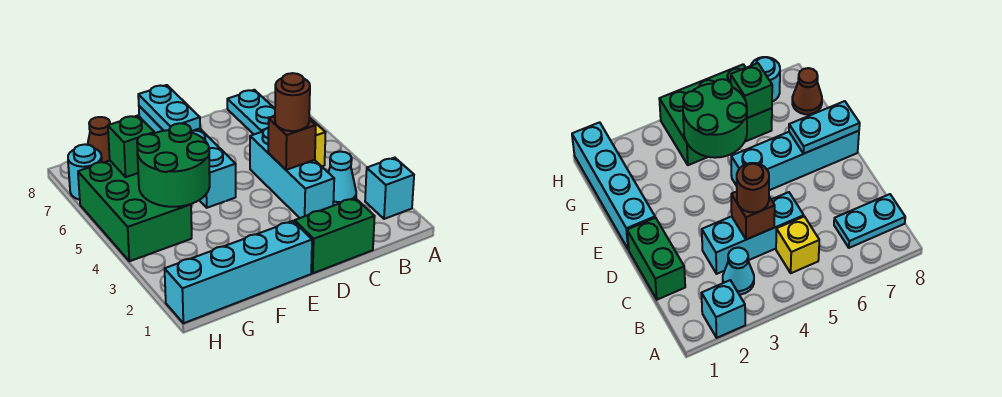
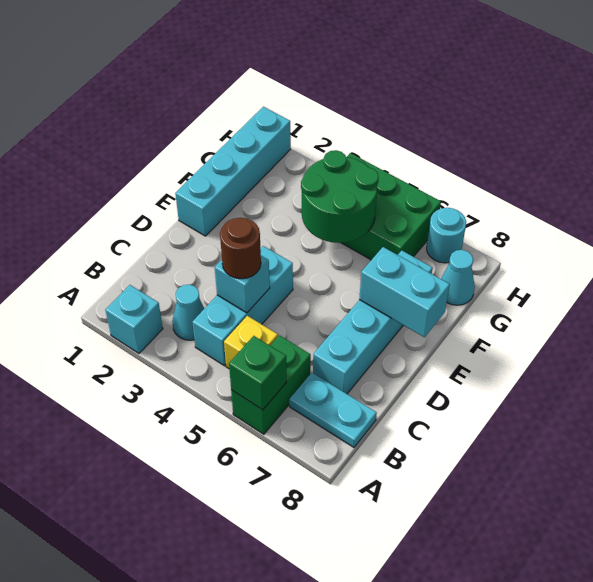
green brick C1:D1 level 1 -> green brick A6:B6 level 1
cyan brick C3:C5 level 1 -> cyan brick B4:D4 level 1
brown brick C4 level 2 -> cyan brick C4 level 2
cyan brick E5:E8 level 1 -> cyan brick C7:F7 level 1
cyan plate E7:E8 level 2 -> cyan brick E7:E8 level 2
green brick G6 level 2 -> green brick A6 level 2
brown cone G8 level 1 -> cyan cone G8 level 1

